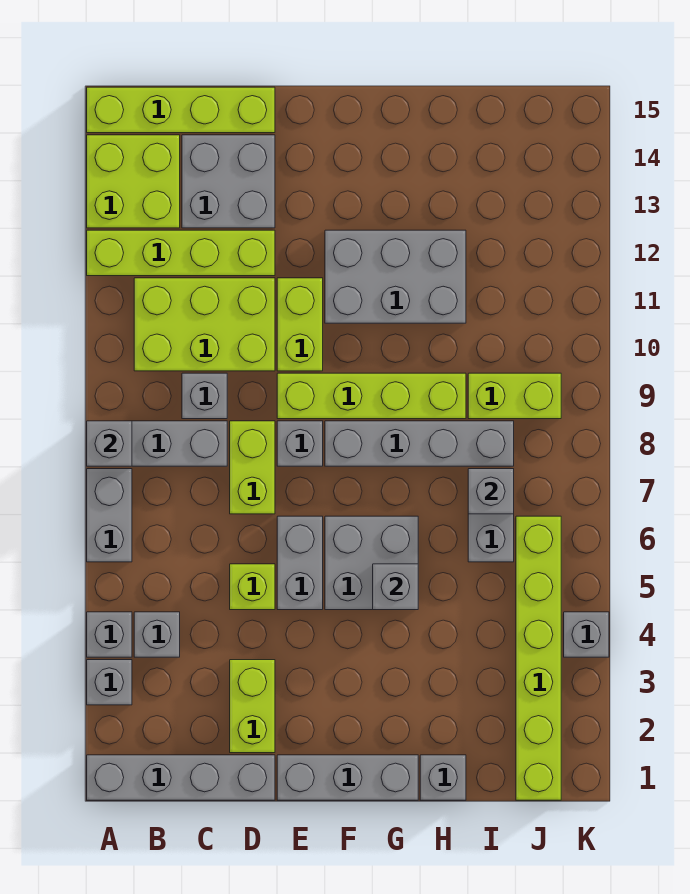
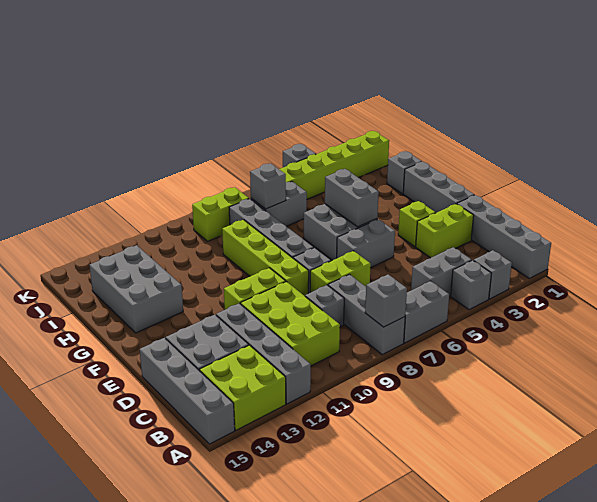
lime brick A12:D12 level 1 -> grey brick A12:D12 level 1
lime brick A15:D15 level 1 -> grey brick A15:D15 level 1
grey brick B4 level 1 -> grey brick B4:B5 level 1
lime brick D5 level 1 -> lime brick E3 level 1
grey brick F11:H12 level 1 -> grey brick G13:I14 level 1
grey brick G5 level 2 -> grey brick F5:G5 level 2
lime brick I9:J9 level 1 -> lime brick J8:J9 level 1

